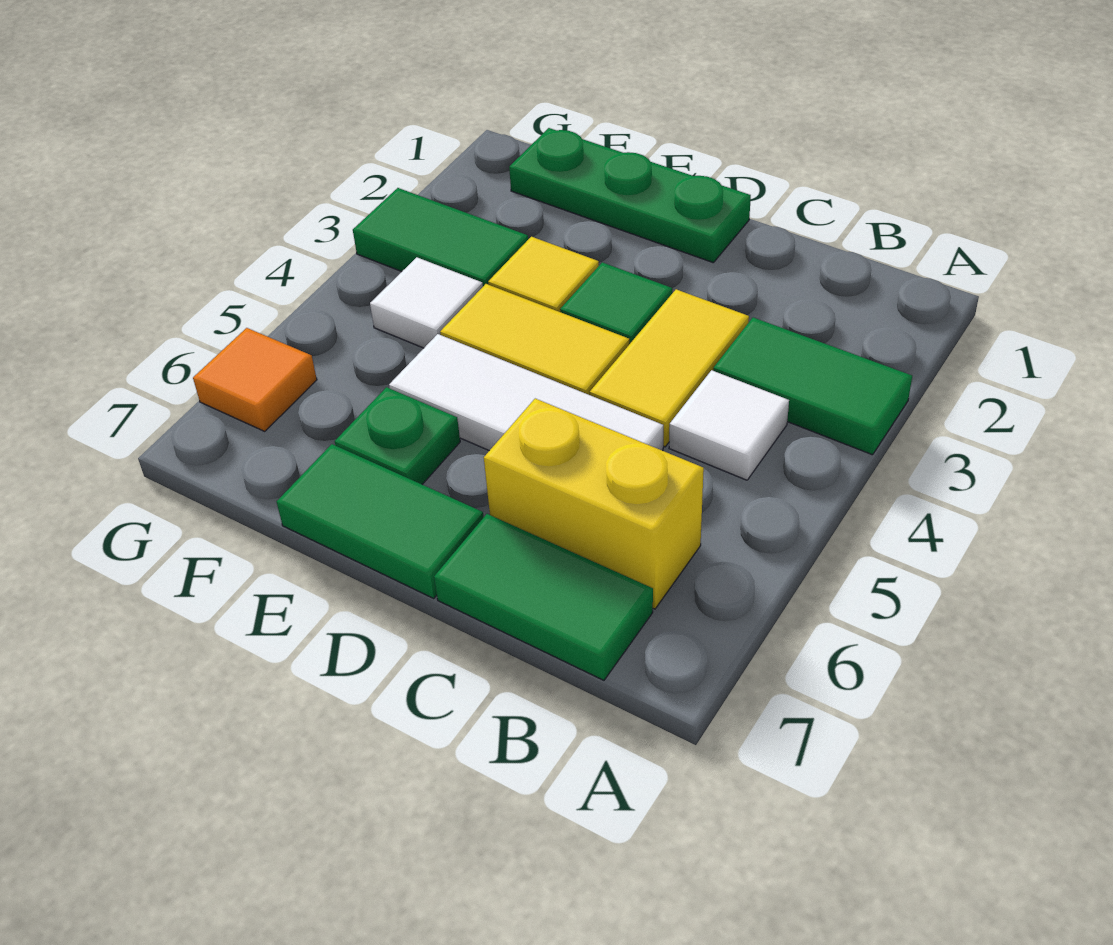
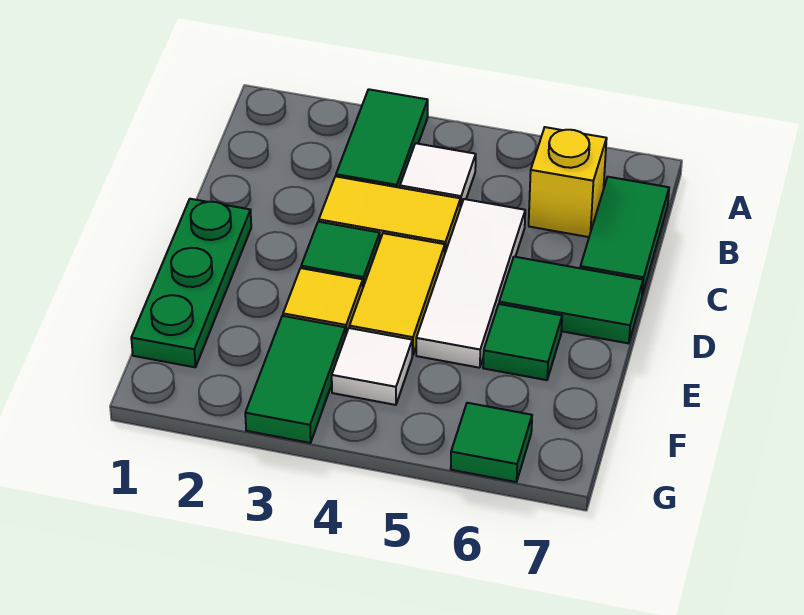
yellow brick B6:C6 level 1 -> yellow brick B6 level 1
green tile D7:E7 level 1 -> green tile D6:D7 level 1
green plate E6 level 1 -> green tile E6 level 1
orange tile G6 level 1 -> green tile G6 level 1

